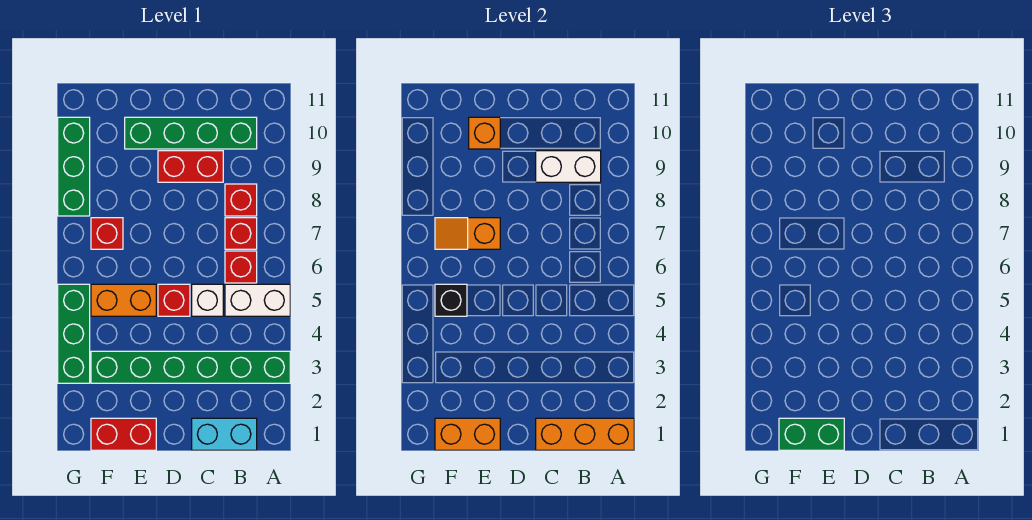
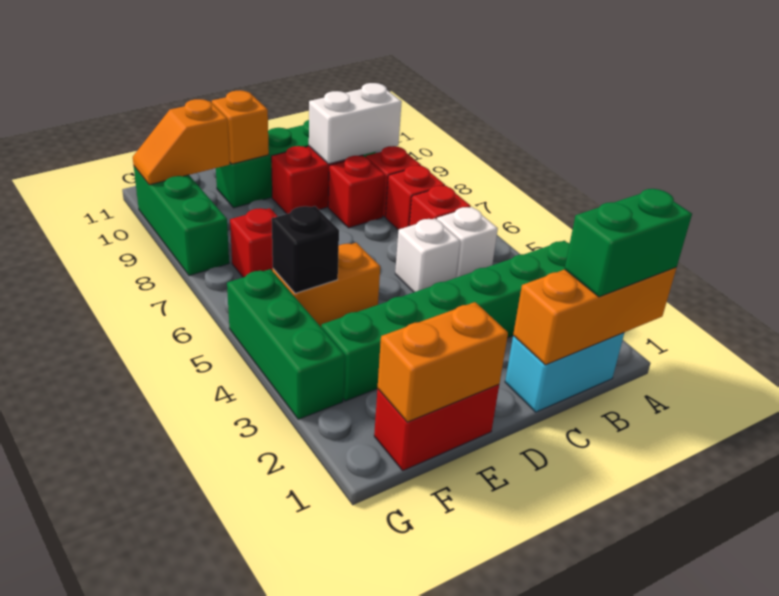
white brick A5:B5 level 1 -> white brick B5 level 1
red brick D5 level 1 -> red brick C8 level 1
green brick E1:F1 level 3 -> green brick A1:B1 level 3
orange slope E7:F7 level 2 top E -> orange slope F10:G10 level 2 top F

